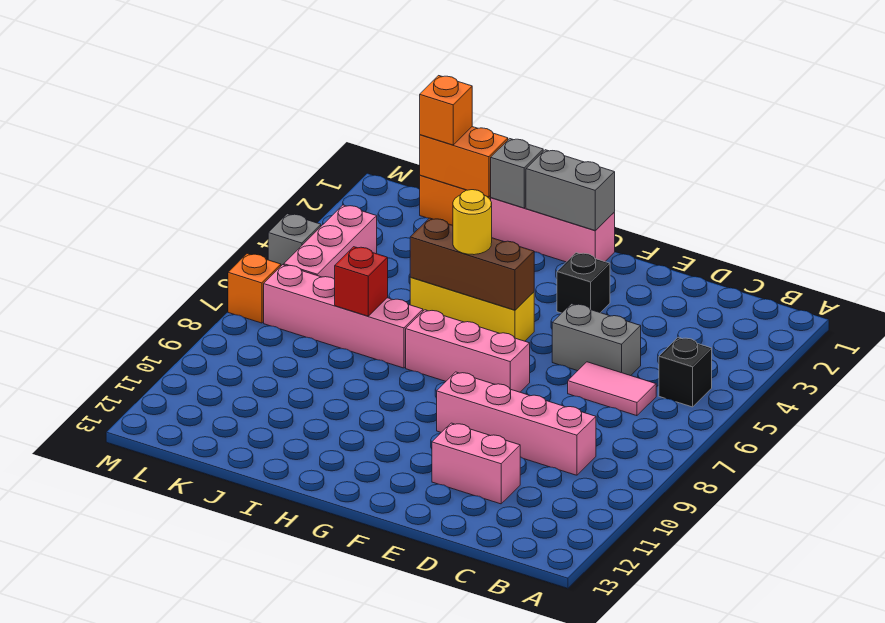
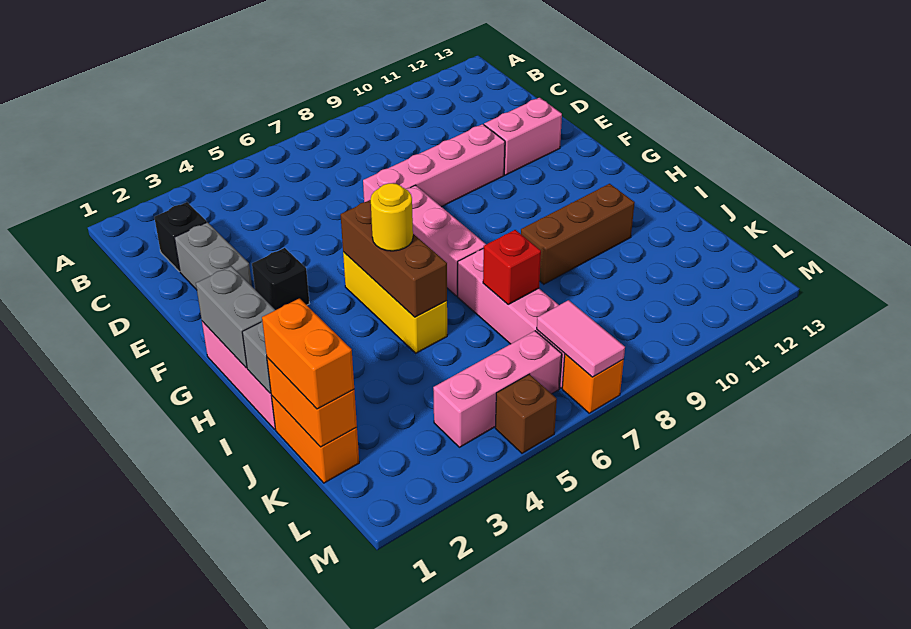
black brick B5 level 1 -> black brick C2 level 1
pink tile C6:D6 level 1 -> pink tile L7:M7 level 2
pink brick C9:F9 level 1 -> pink brick E7:E10 level 1
grey brick D5:E5 level 1 -> grey brick D2:E2 level 1
pink brick D11:E11 level 1 -> pink brick E11:E12 level 1
none -> brown brick I9:I11 level 1
orange brick K1 level 3 -> orange brick J1:K1 level 3
grey brick M5 level 1 -> brown brick M5 level 1

